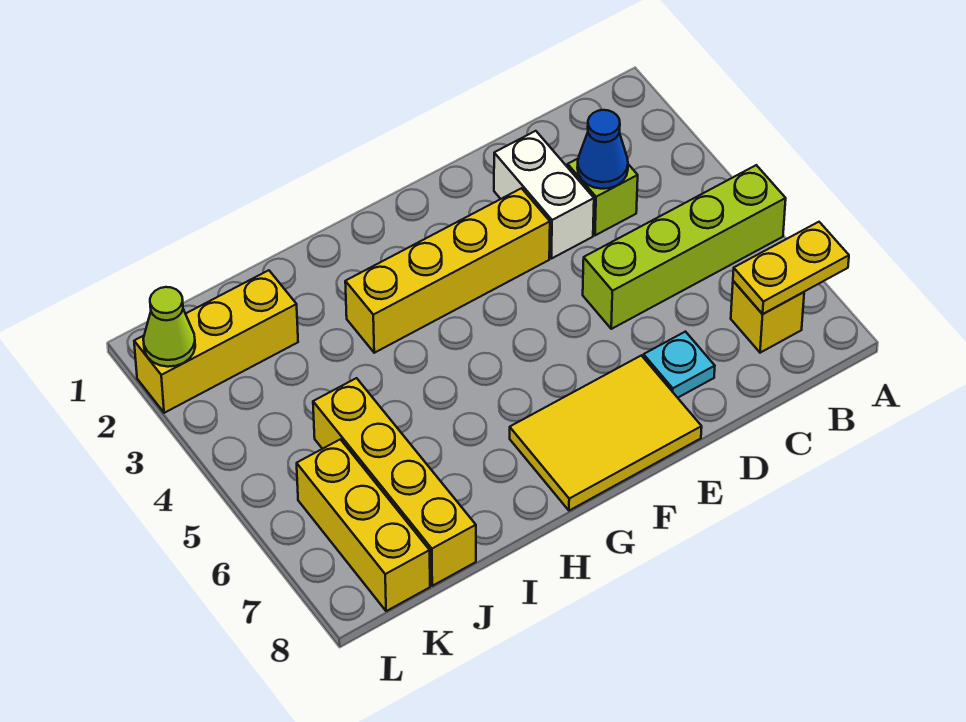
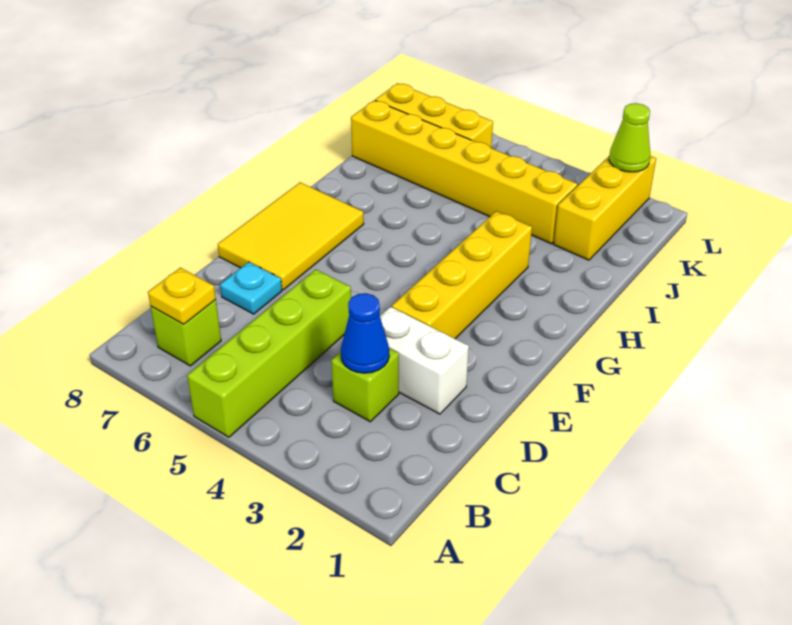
yellow plate A7:B7 level 2 -> yellow plate B7 level 2
yellow brick B7 level 1 -> lime brick B7 level 1
yellow brick J5:J8 level 1 -> yellow brick J3:J8 level 1

